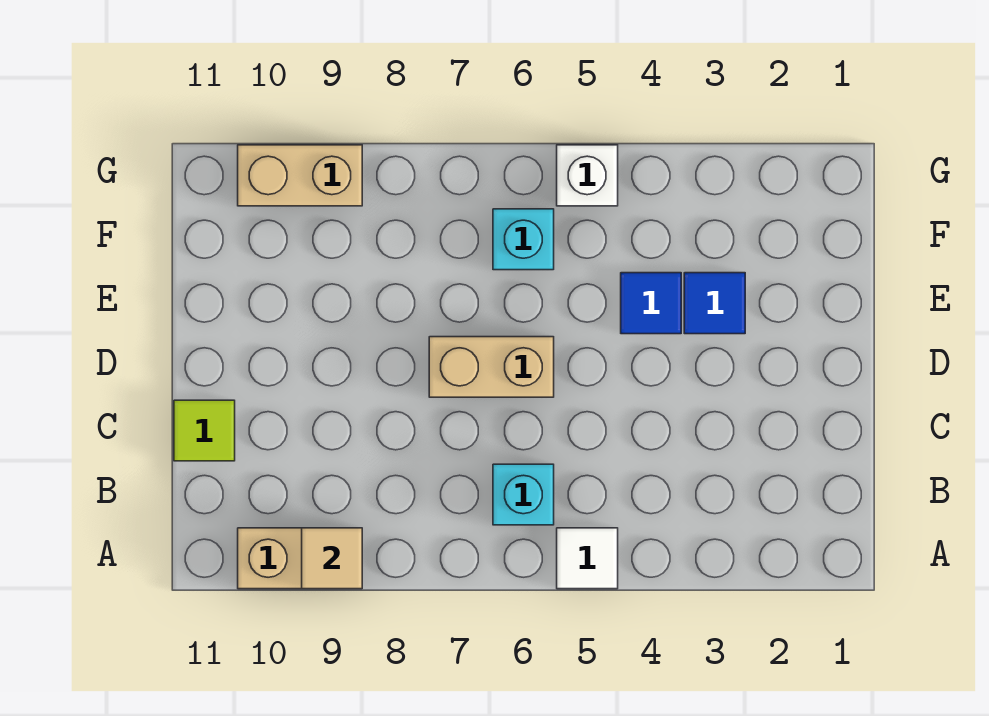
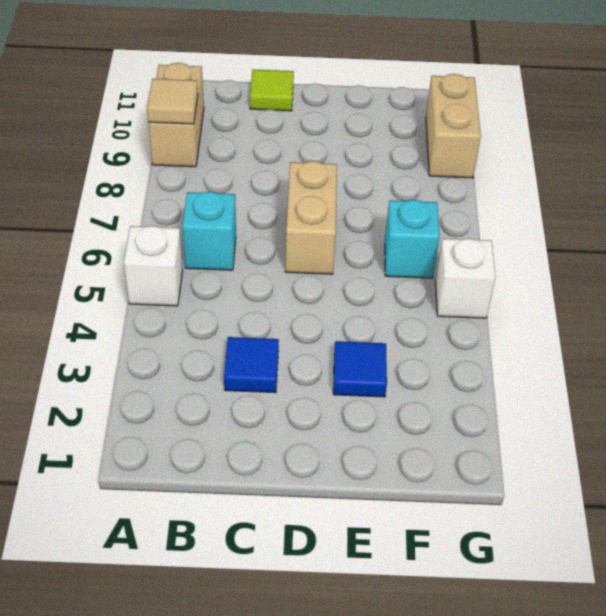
white tile A5 level 1 -> white brick A5 level 1
blue tile E4 level 1 -> blue tile C3 level 1

